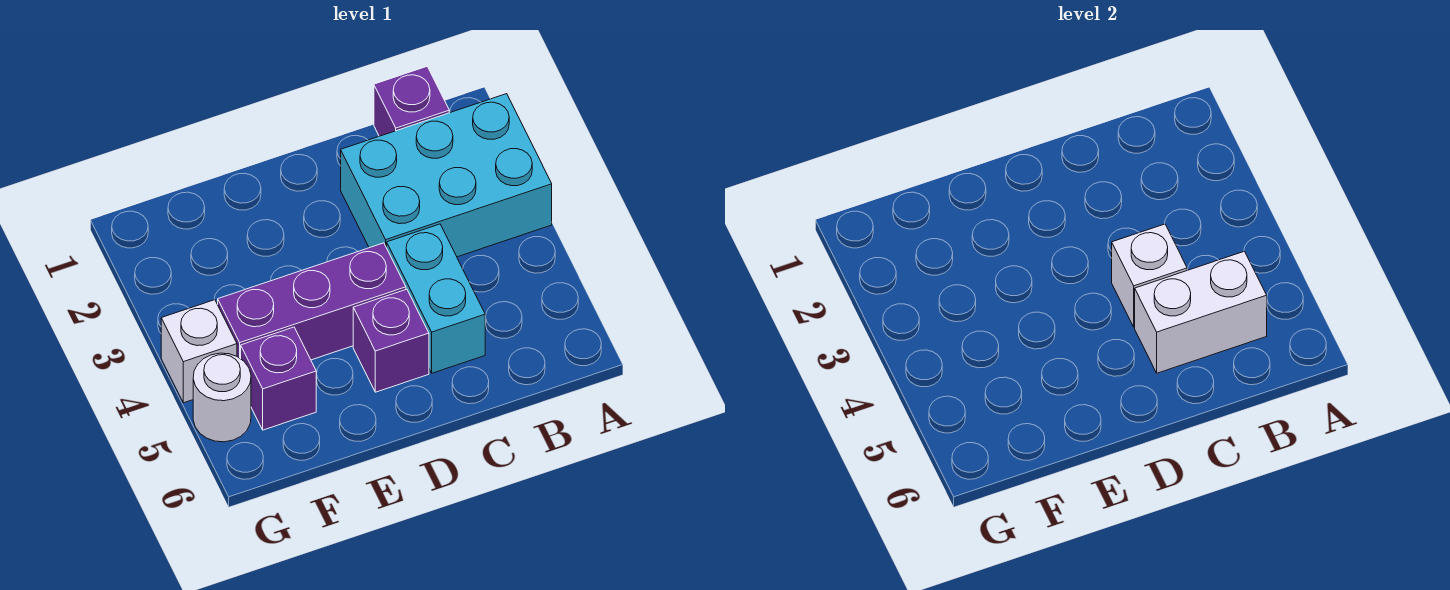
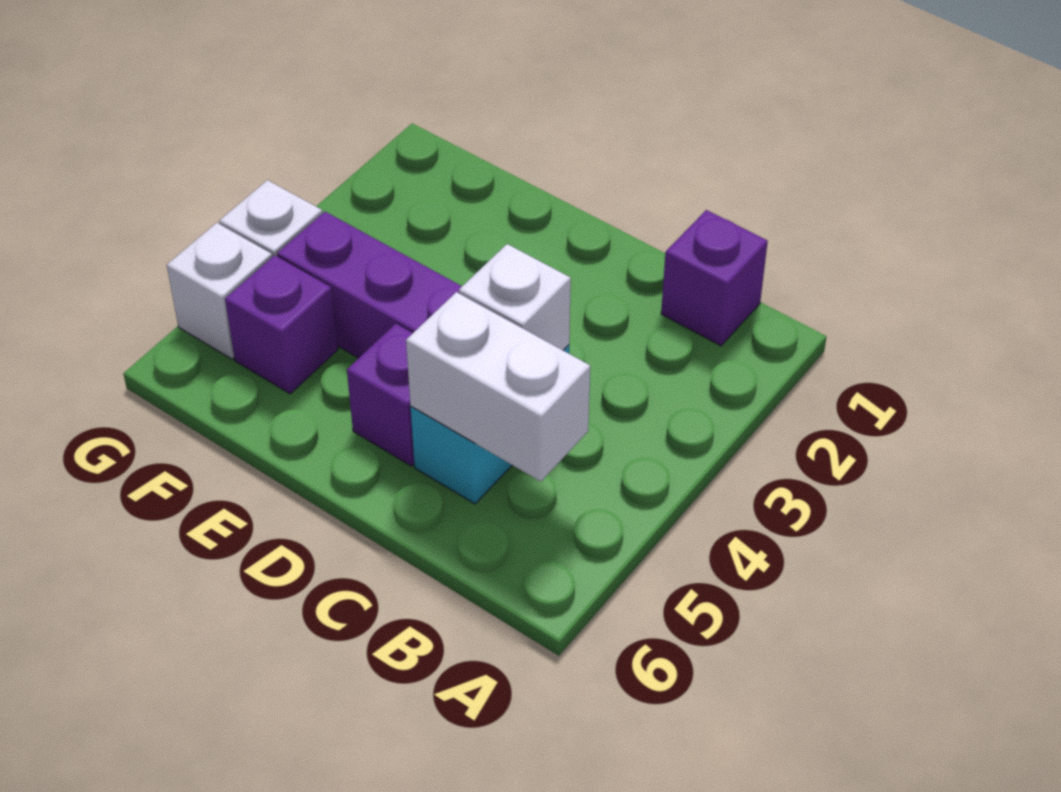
cyan brick A2:C3 level 1 -> none
white round brick G5 level 1 -> white brick G5 level 1

